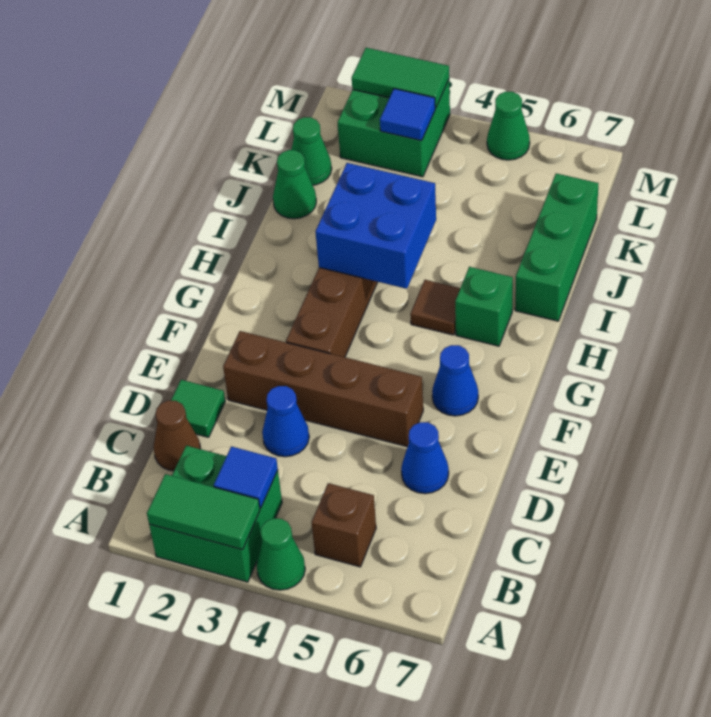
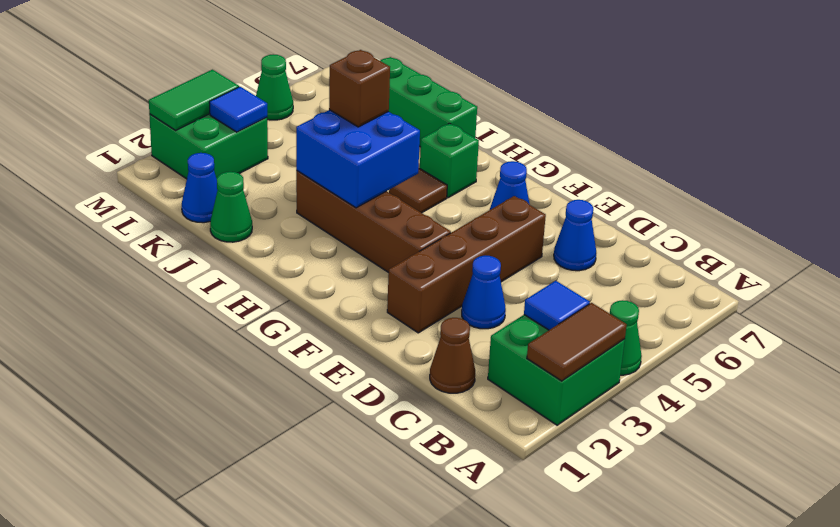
green tile A2:A3 level 2 -> brown tile A2:A3 level 2
brown brick B5 level 1 -> brown brick I4 level 3
green tile D1 level 1 -> none
green cone K1 level 1 -> blue cone K1 level 1

